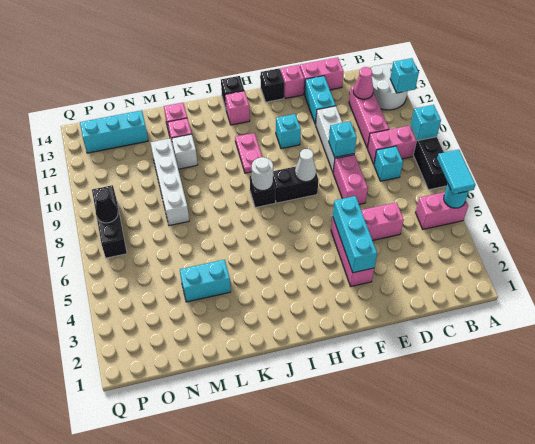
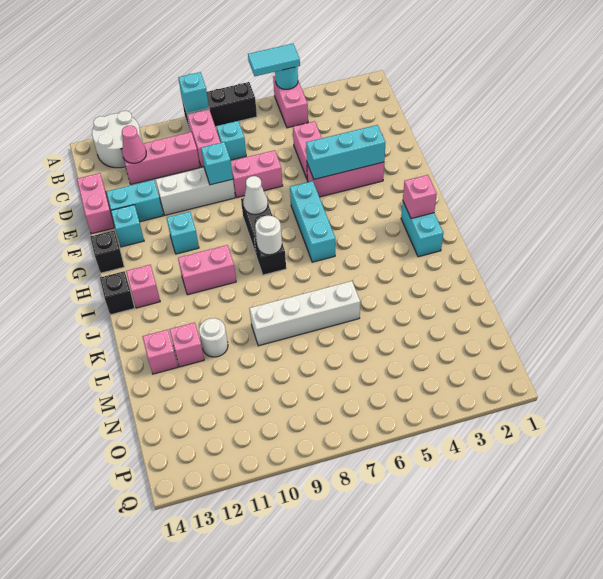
cyan brick A12 level 2 -> cyan brick F13 level 1
pink brick F14 level 1 -> pink brick I2 level 2
pink plate I10:I11 level 1 -> pink brick I10:I11 level 1
cyan brick L4:M4 level 1 -> cyan brick I2:J2 level 1
white brick L11 level 1 -> white round brick L11 level 1
white brick M8:M11 level 1 -> white brick L6:L9 level 1
cyan brick N13:P13 level 1 -> cyan brick G6:I6 level 1
black brick P7:P9 level 1 -> none
black cone P8 level 2 -> none

